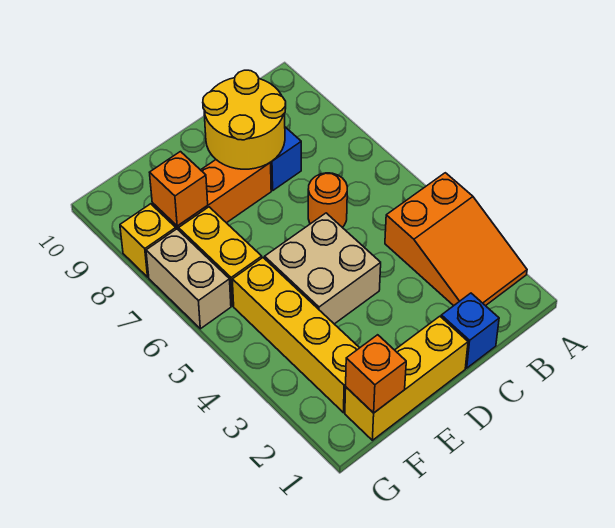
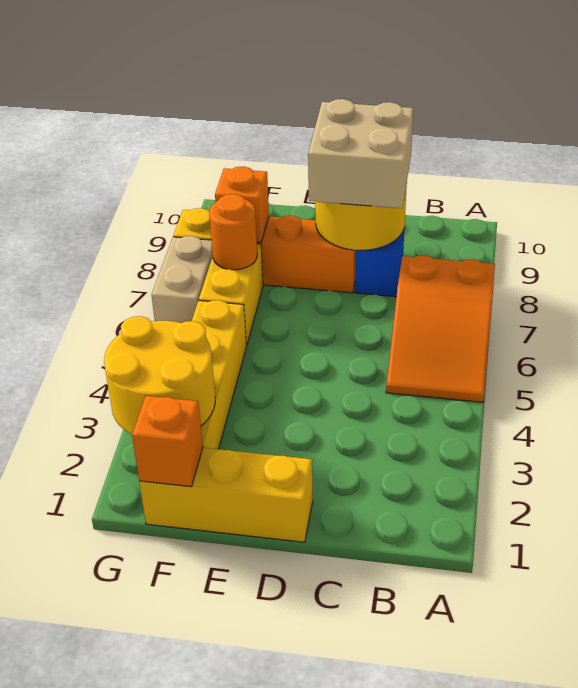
orange slope A2:B4 level 1 top 4 -> orange slope A5:B7 level 1 top 7
blue brick C1 level 1 -> none
orange round brick C6 level 1 -> orange round brick F7 level 2
tan brick D4:E5 level 1 -> tan brick C8:D9 level 3
none -> yellow round brick F2:G3 level 2

